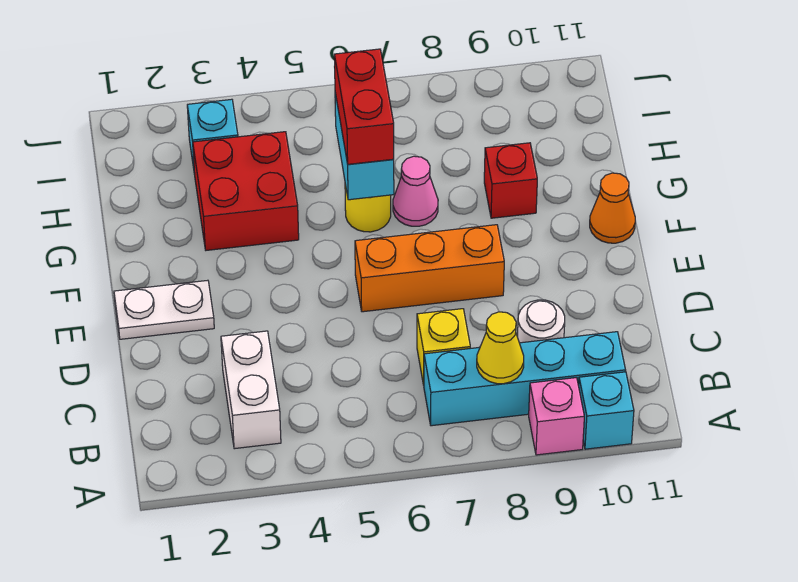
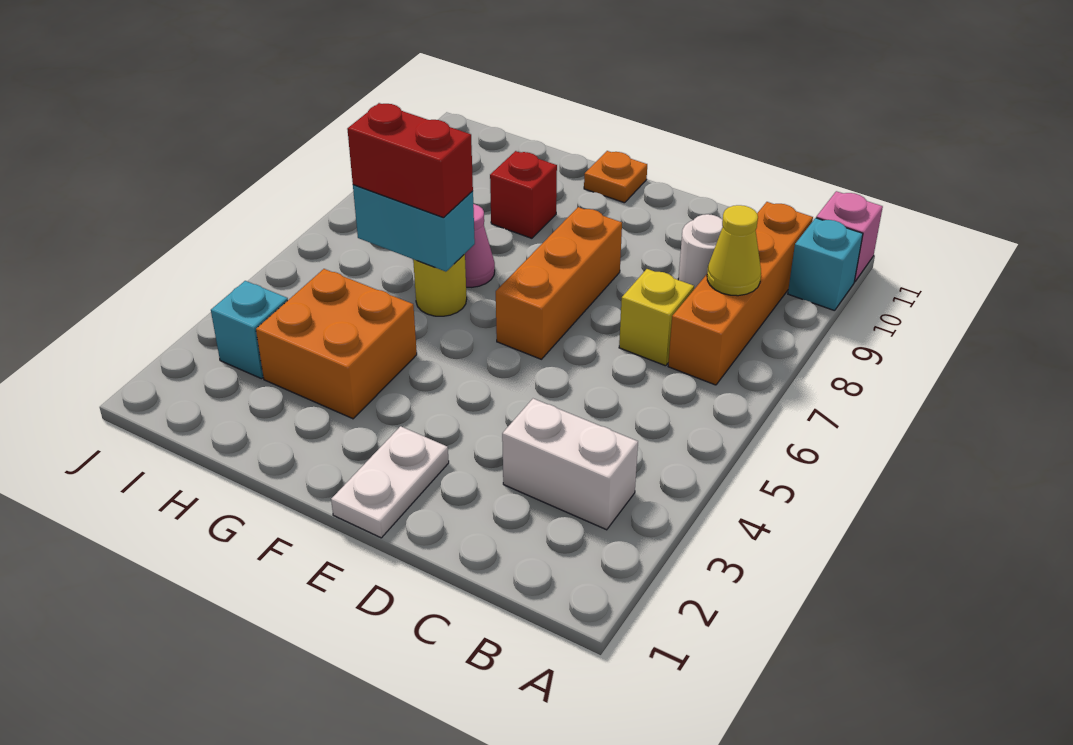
pink brick A9 level 1 -> pink brick A11 level 1
cyan brick B7:B10 level 1 -> orange brick B7:B10 level 1
orange cone F11 level 1 -> orange plate F11 level 1
red brick G3:H4 level 1 -> orange brick G3:H4 level 1

